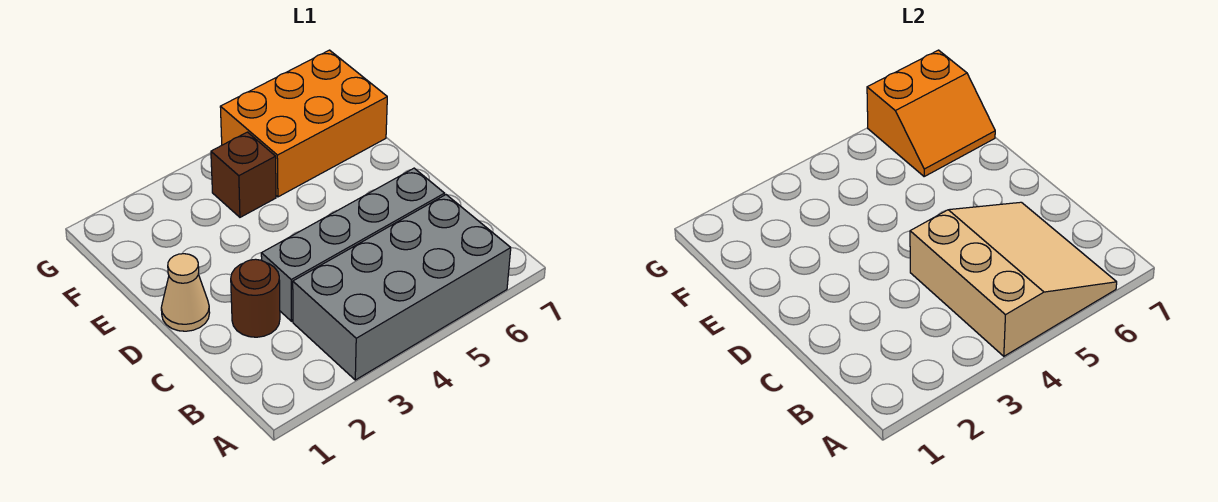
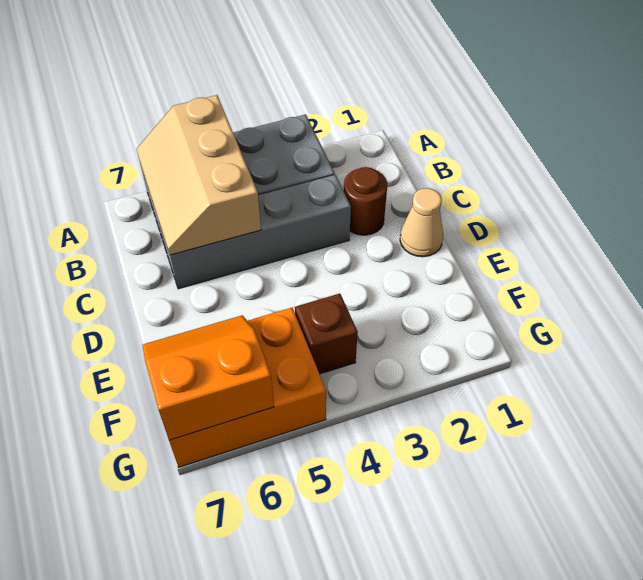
tan slope A4:C6 level 2 top 4 -> tan slope A5:C6 level 2 top 5

